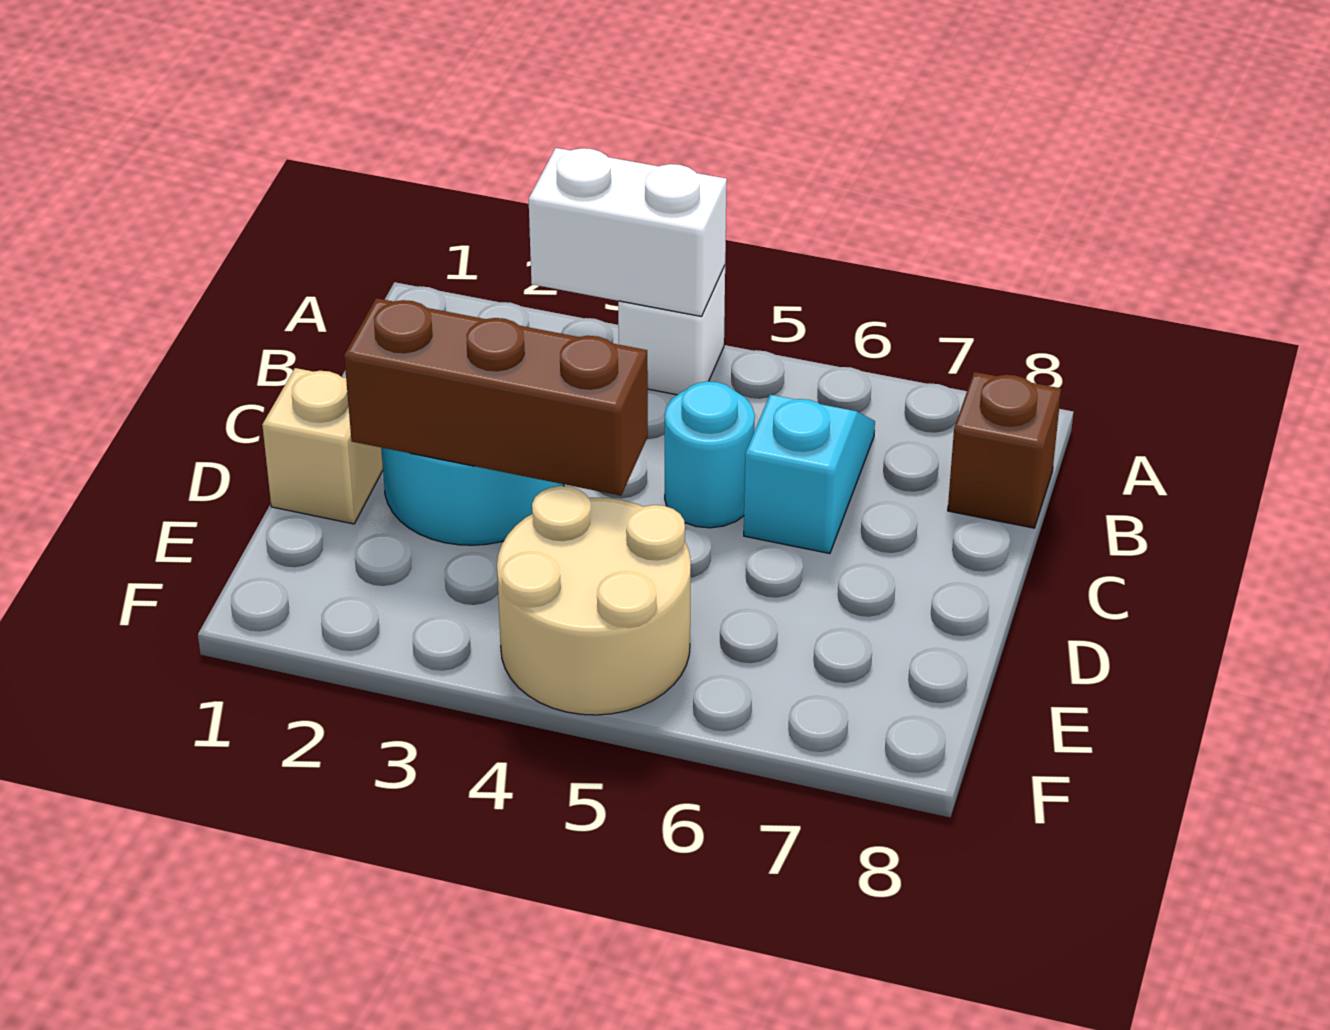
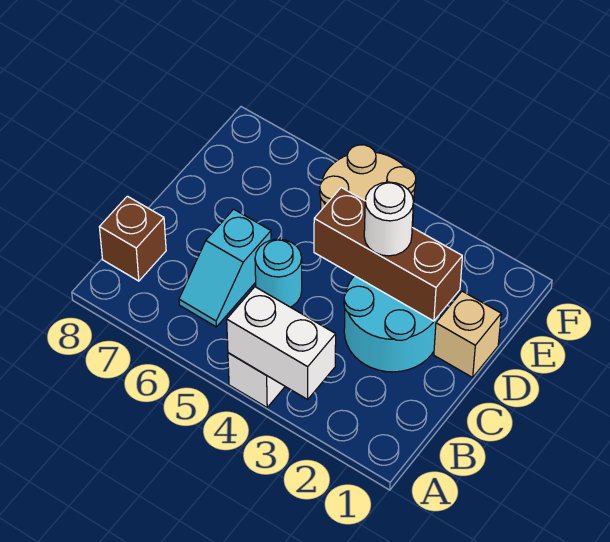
none -> white round brick D3 level 3

